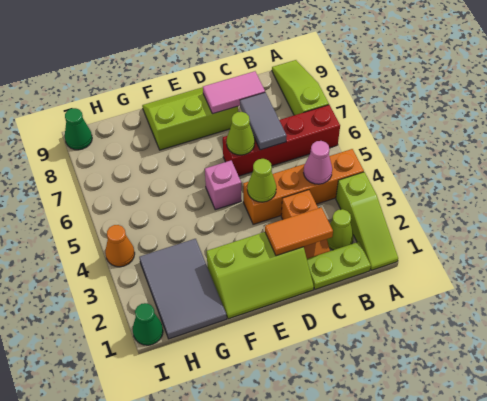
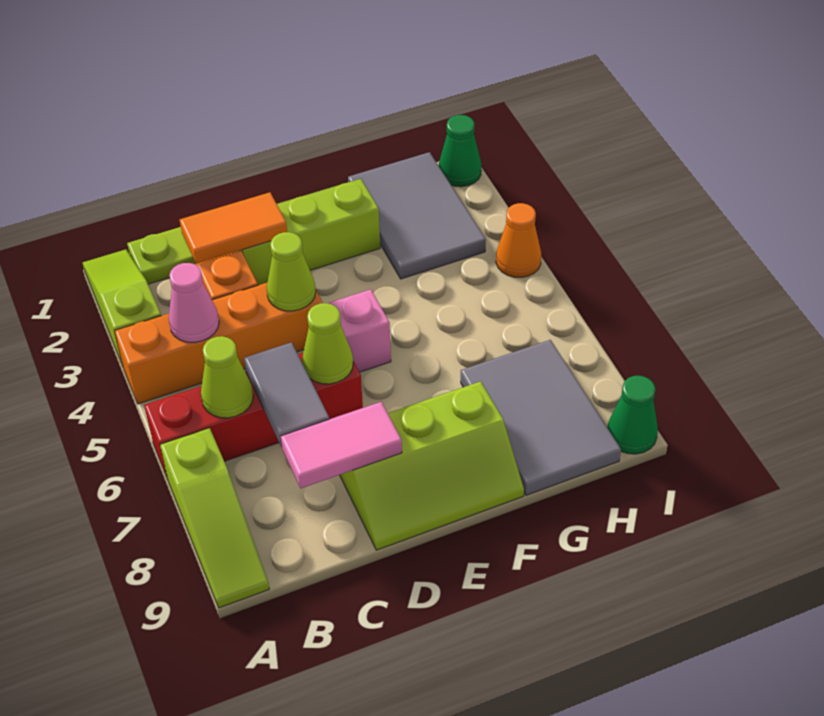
lime cone B2 level 1 -> lime cone B6 level 2
none -> grey tile G7:H9 level 1

